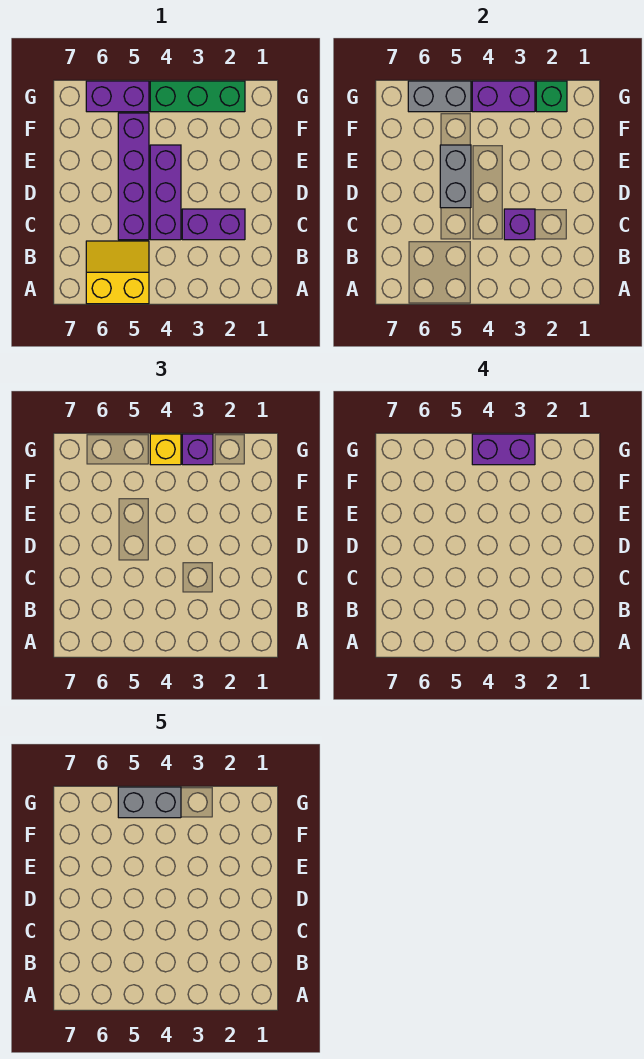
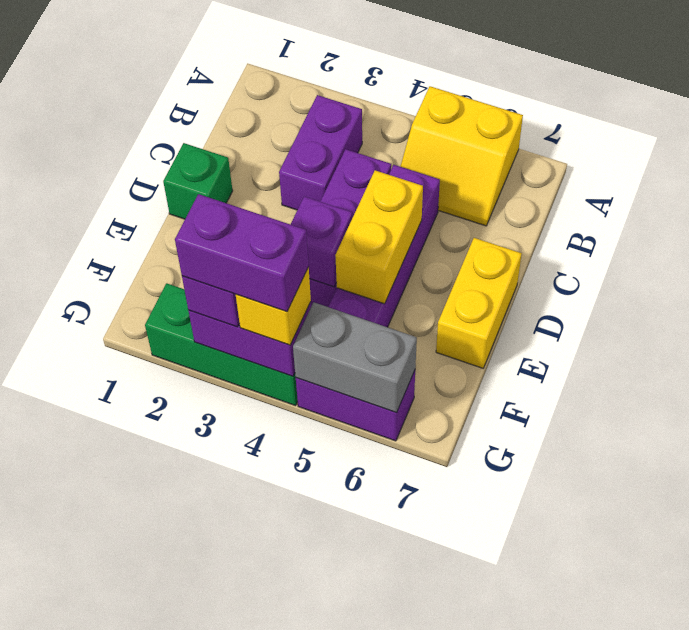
purple brick C2:C3 level 1 -> purple brick B3:C3 level 1
purple brick C3 level 2 -> purple brick E4 level 2
grey brick D5:E5 level 2 -> yellow brick D5:E5 level 2
none -> yellow brick D7:E7 level 1
green brick G2 level 2 -> green brick D1 level 1
grey brick G4:G5 level 5 -> none

